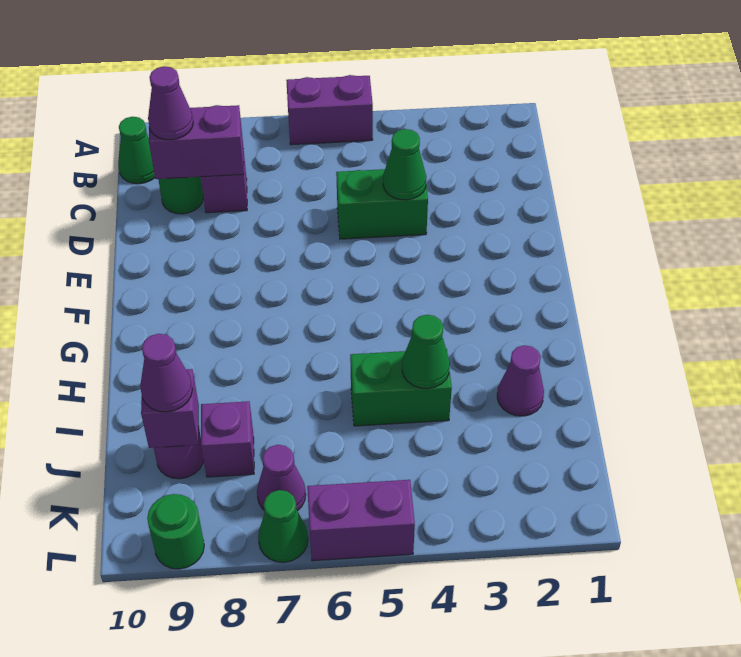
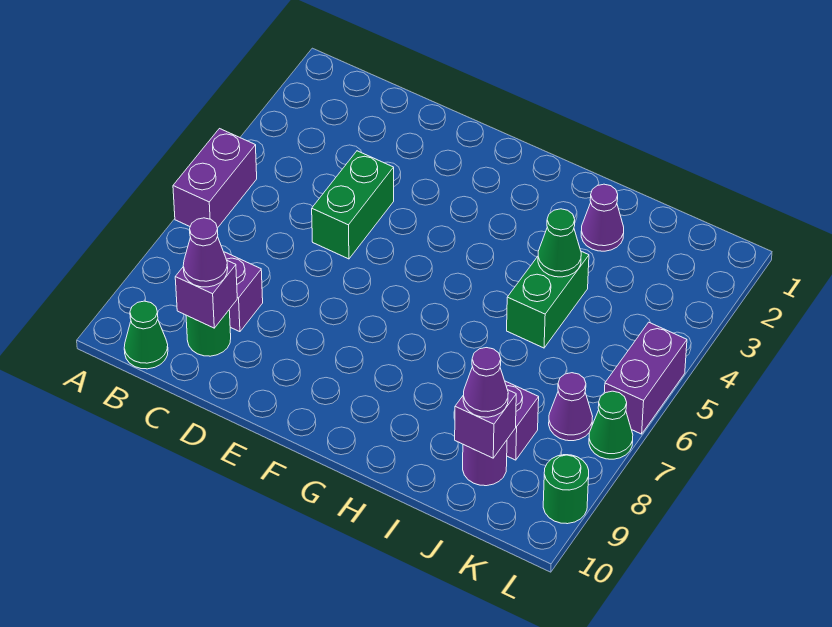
purple brick C8:C9 level 2 -> purple brick C9 level 2
green cone D4 level 2 -> none

